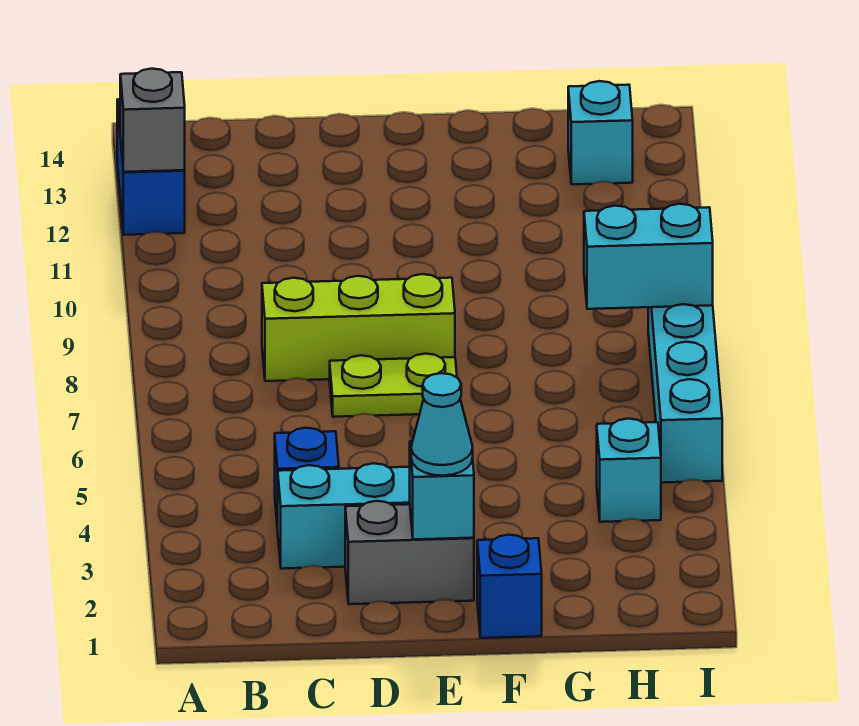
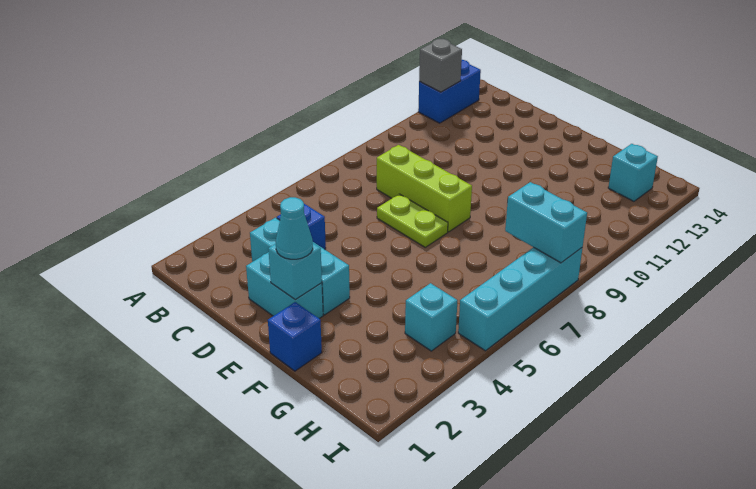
grey brick D2:E2 level 1 -> cyan brick D2:E2 level 1

